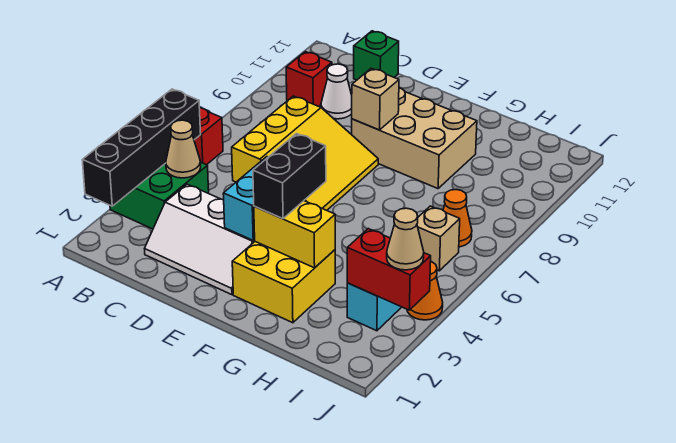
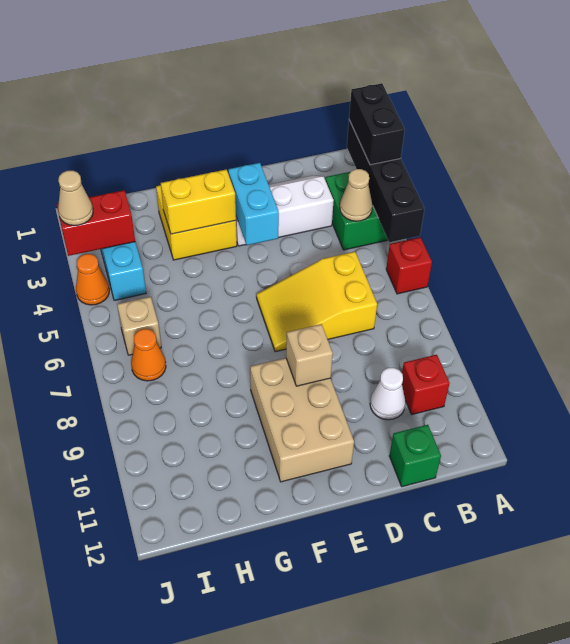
yellow slope C6:E8 level 1 top C -> yellow slope C6:E7 level 1 top C
tan brick E9:G10 level 1 -> tan brick E9:F11 level 1
black brick F3:F4 level 3 -> black brick A2:A3 level 3

